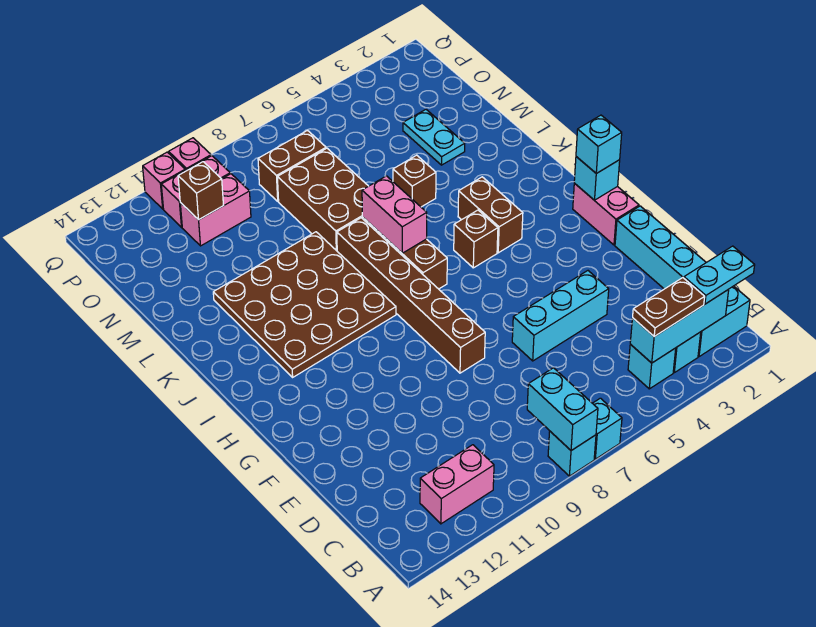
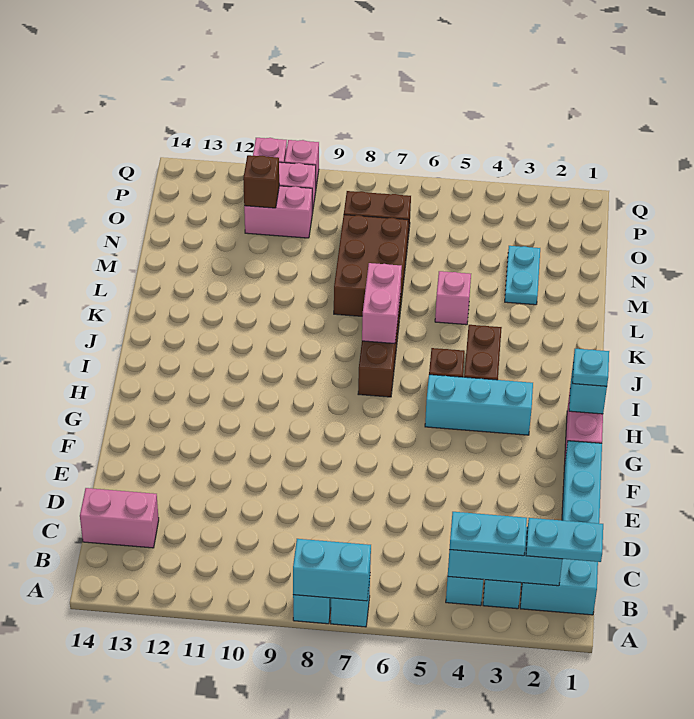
cyan brick A8:B8 level 2 -> cyan brick A7:A8 level 2
brown plate B3:B4 level 3 -> cyan plate B3:B4 level 3
pink brick B11:B12 level 1 -> pink brick C13:C14 level 1
cyan brick E4:E6 level 1 -> cyan brick H3:H5 level 1
brown brick F8:K8 level 1 -> none
cyan brick H1 level 3 -> cyan plate H1 level 3
brown plate I9:L12 level 1 -> none
brown brick L5 level 1 -> pink brick L5 level 1

